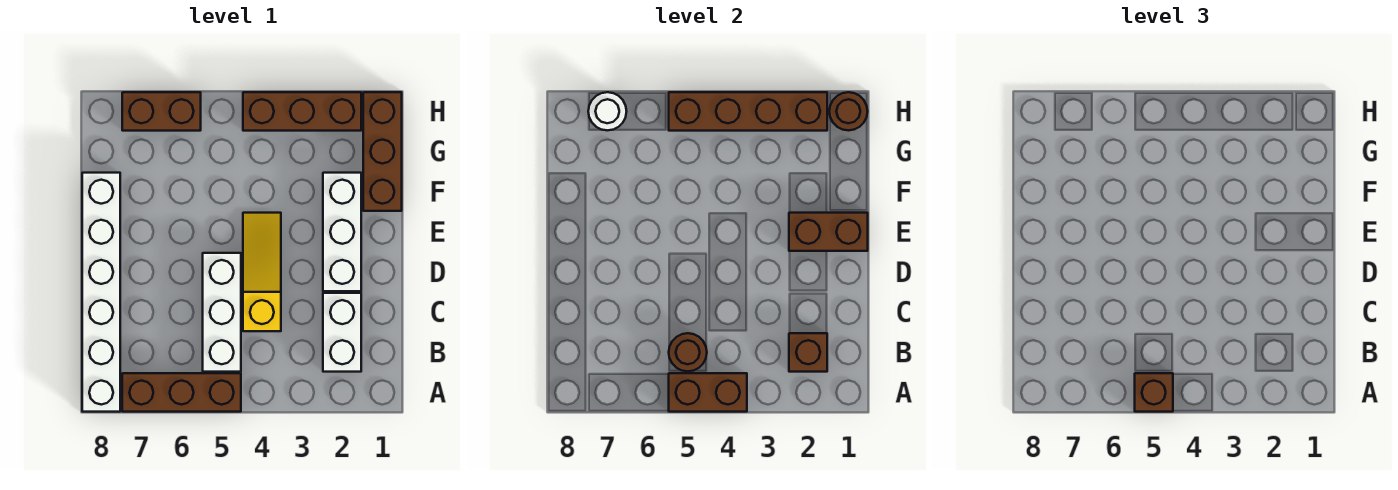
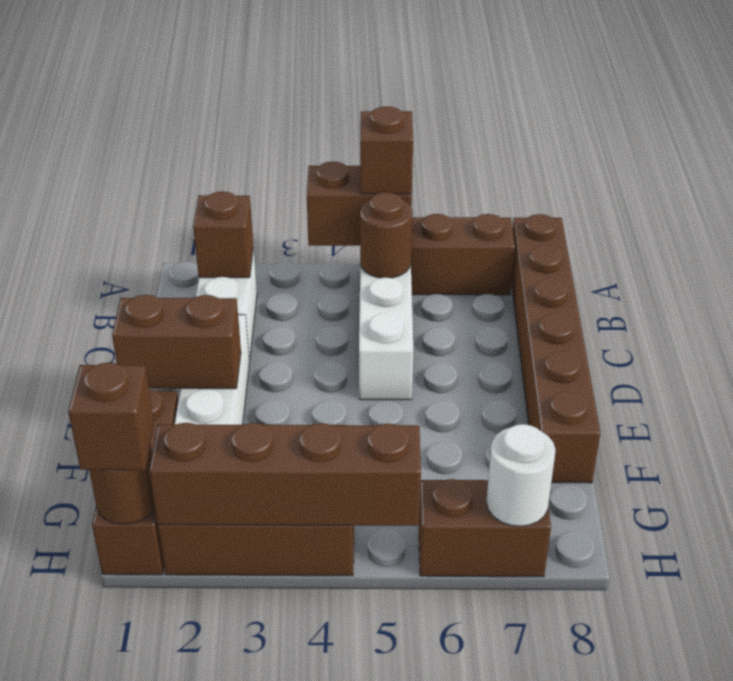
white brick A8:F8 level 1 -> brown brick A8:F8 level 1
yellow slope C4:E4 level 1 top C -> none
none -> brown brick H1 level 3

